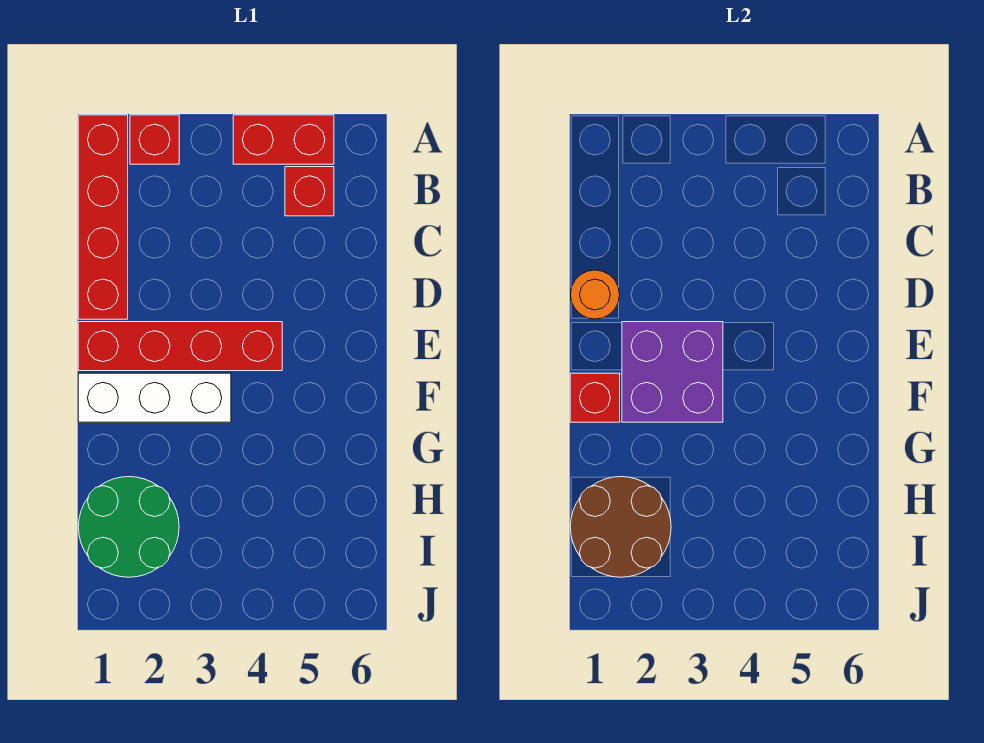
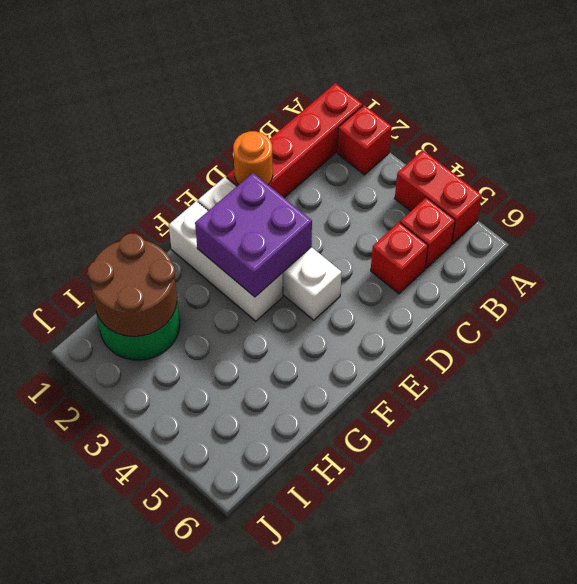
red brick E1:E4 level 1 -> white brick E1:E4 level 1
red brick F1 level 2 -> red brick C5 level 1

